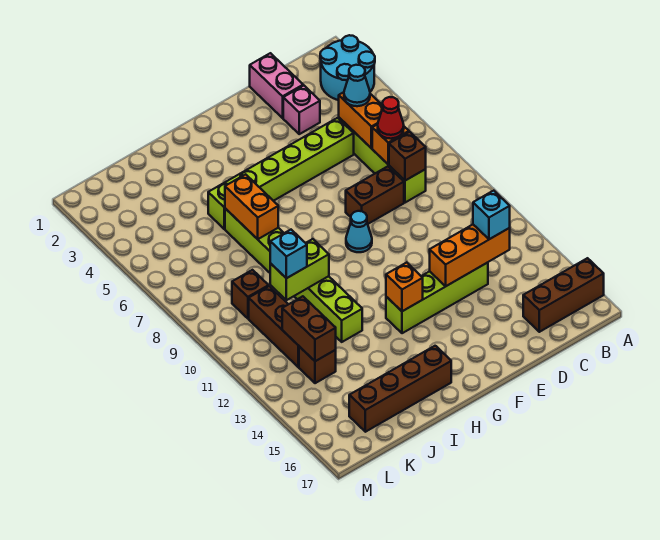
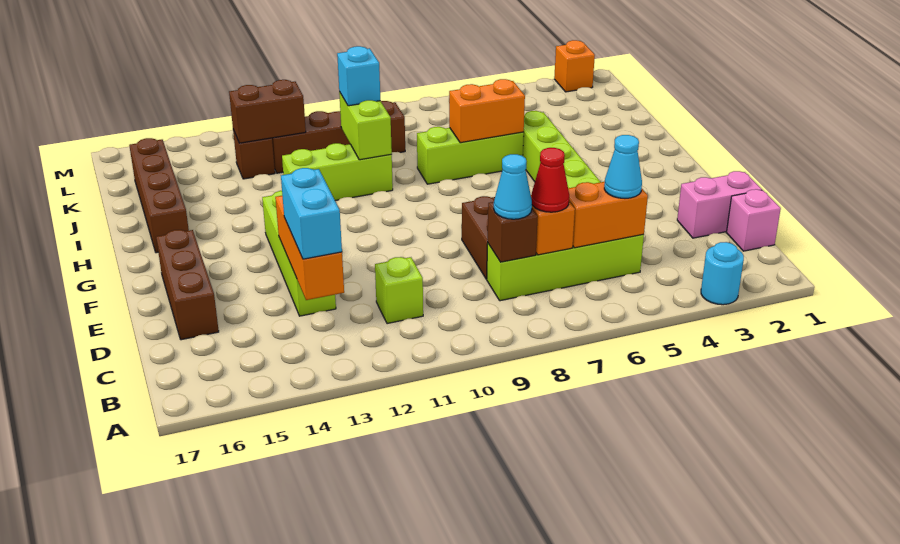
cyan round brick A2:B3 level 1 -> cyan round brick A3 level 1
brown brick A16:C16 level 1 -> brown brick D16:F16 level 1
none -> lime brick C11 level 1
cyan brick C13 level 3 -> cyan brick C13:D13 level 3
pink brick D3 level 1 -> pink brick C1 level 1
cyan cone F9 level 1 -> cyan cone C8 level 3
orange brick G13 level 2 -> orange brick M2 level 1

